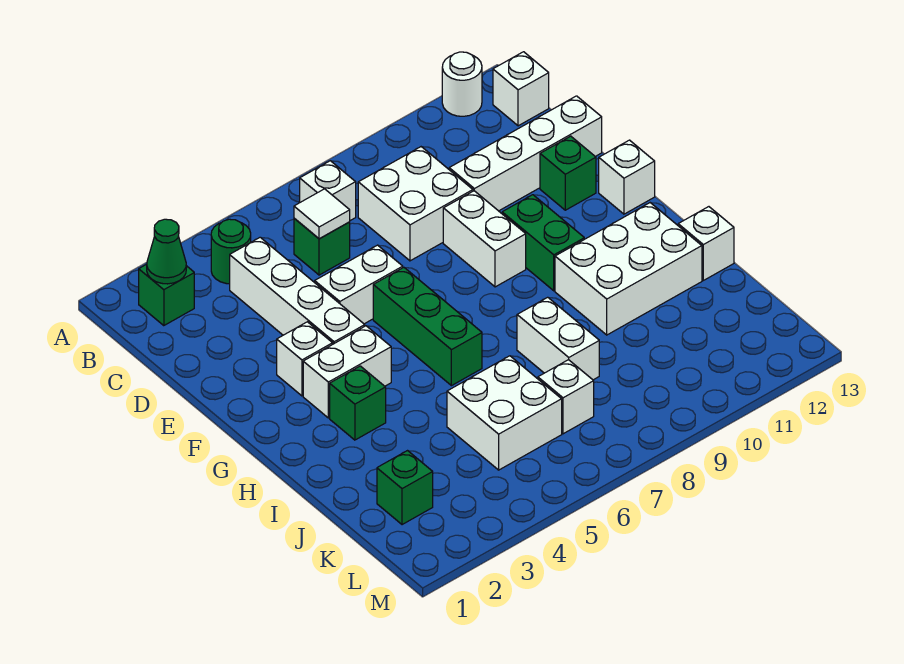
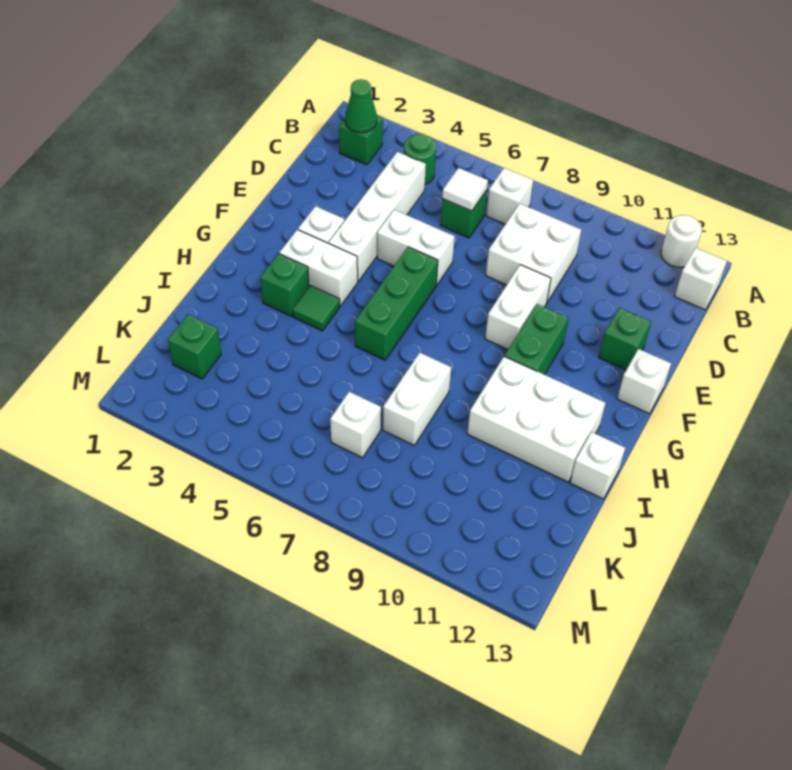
white brick D10:D13 level 1 -> none
none -> green tile H4 level 1
white brick J5:K6 level 1 -> none

